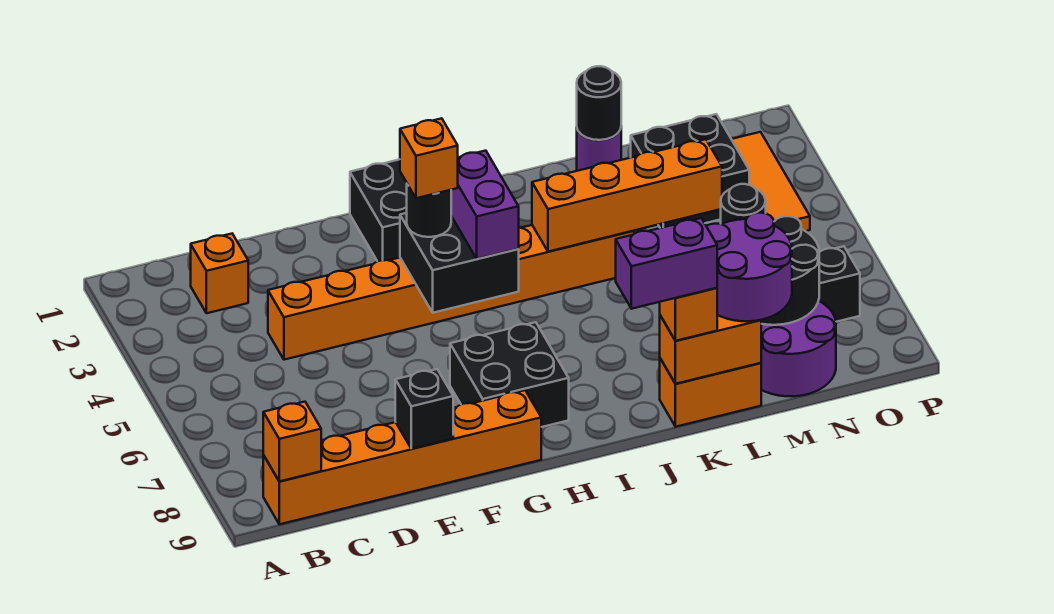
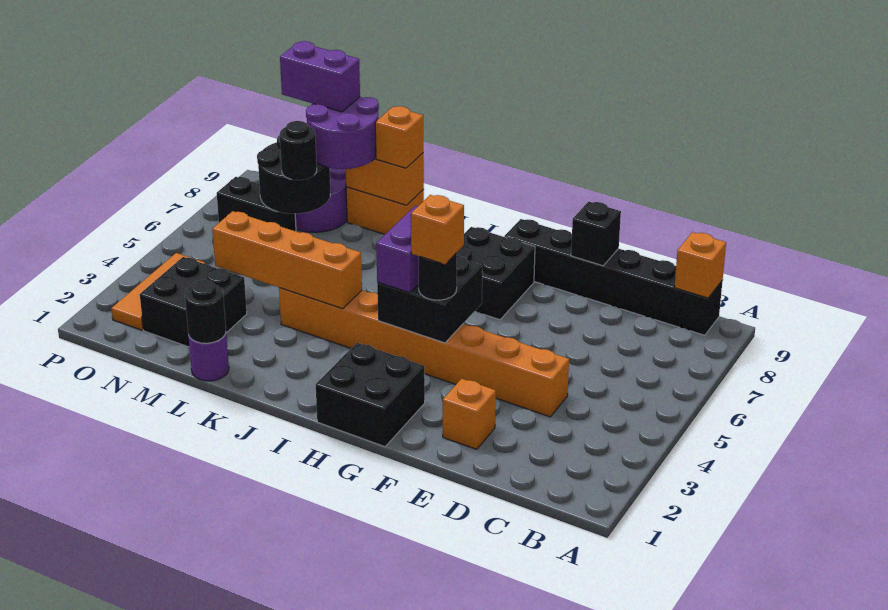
orange brick B9:G9 level 1 -> black brick B9:G9 level 1
orange brick C2 level 1 -> orange brick E2 level 1
purple brick J9:K9 level 4 -> purple brick M9:N9 level 4

